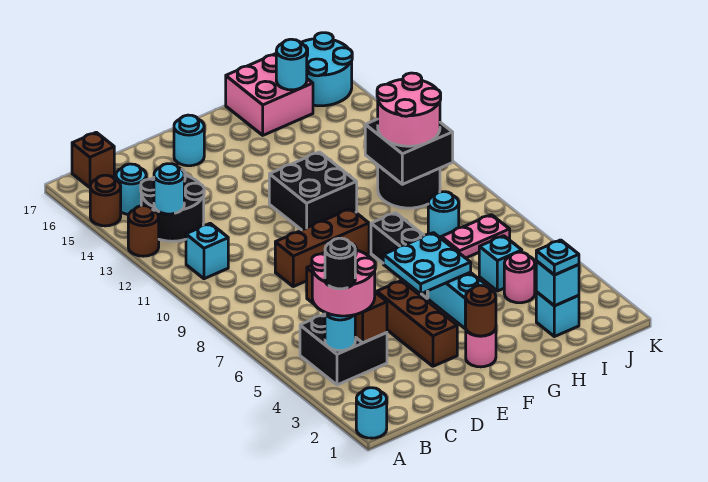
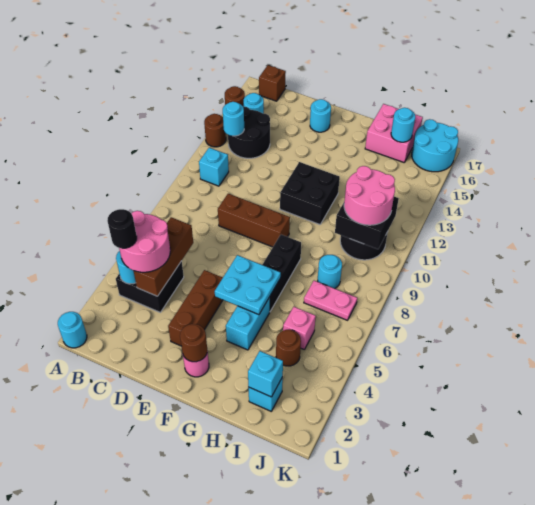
cyan plate I2 level 3 -> none
pink round brick I4 level 1 -> brown round brick I4 level 1
cyan brick I5 level 1 -> pink brick I5 level 1

